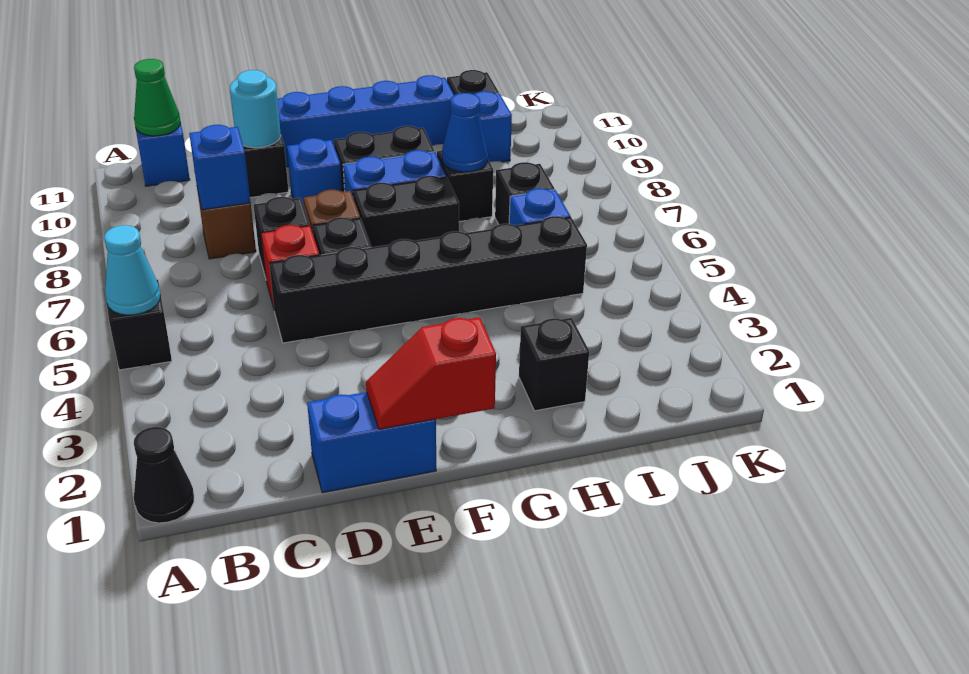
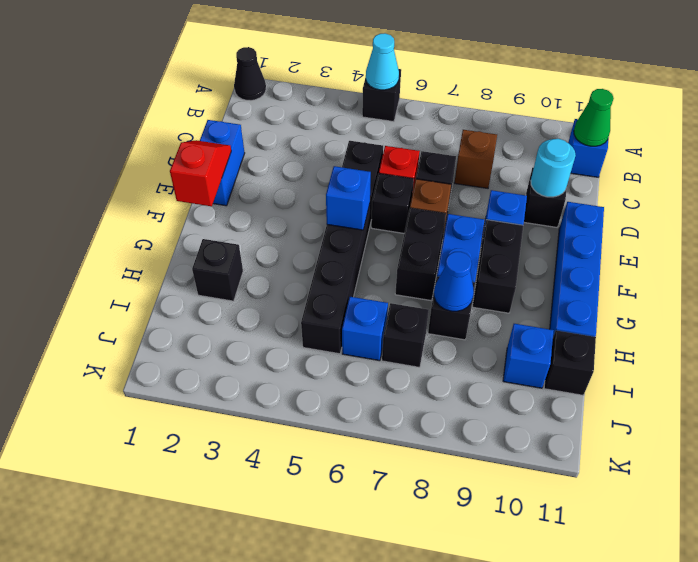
blue brick C8 level 2 -> blue brick F5 level 2

